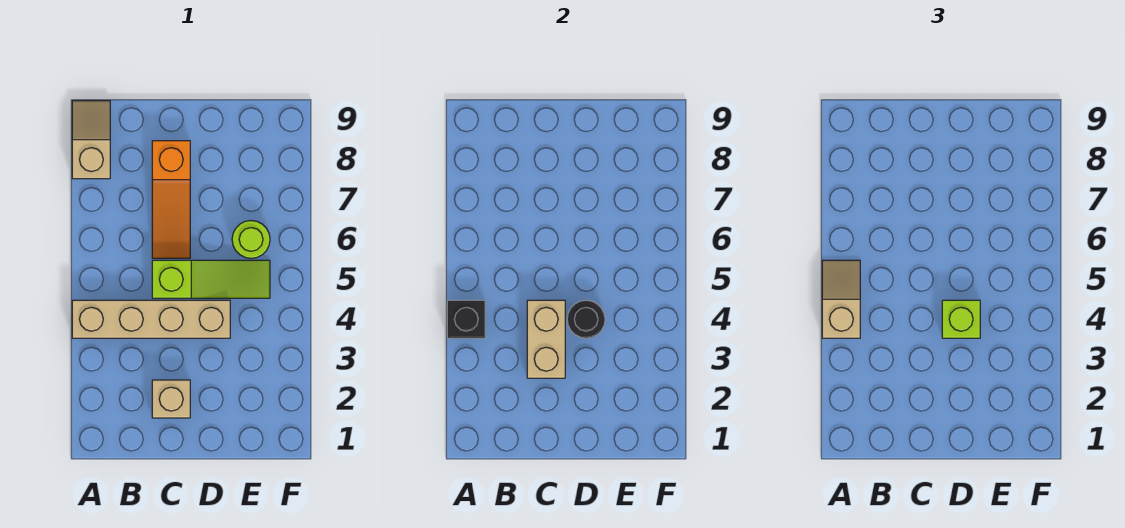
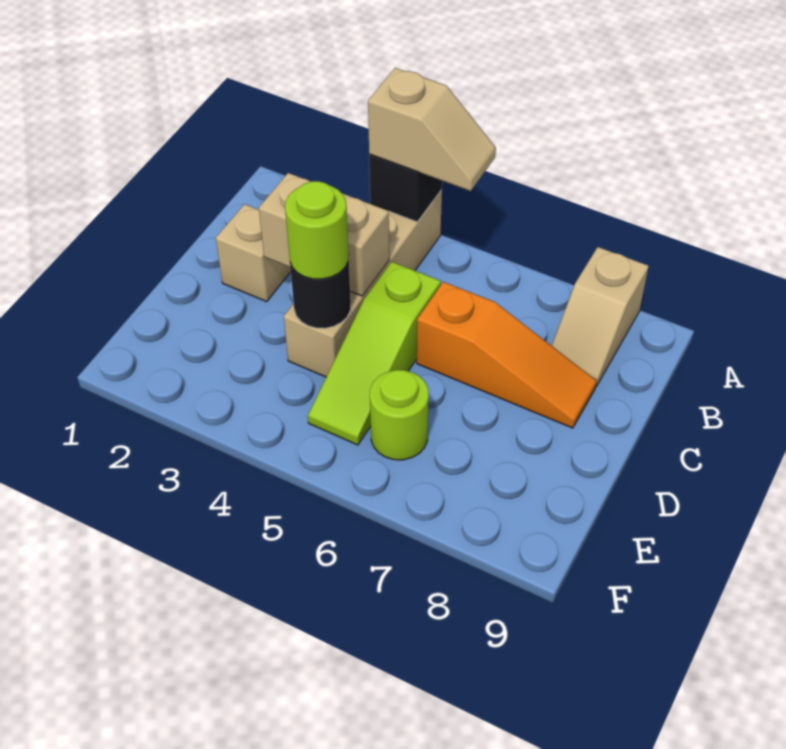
tan slope A8:A9 level 1 top 8 -> tan slope A8:B8 level 1 top A
orange slope C6:C8 level 1 top 8 -> orange slope C6:C8 level 1 top 6
lime brick D4 level 3 -> lime round brick D4 level 3

